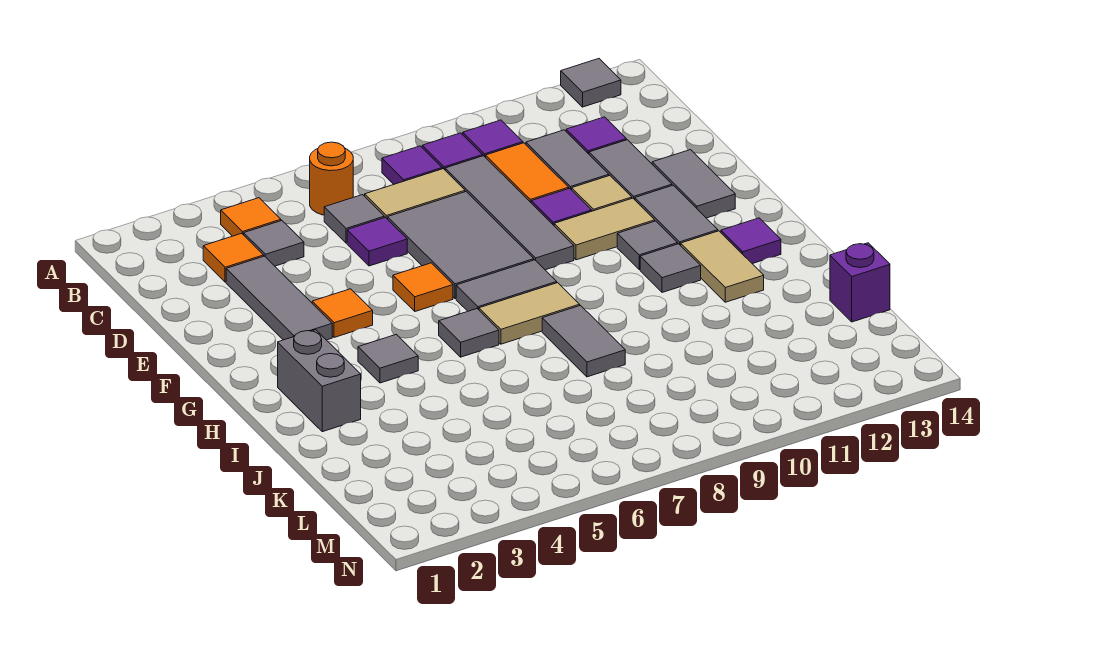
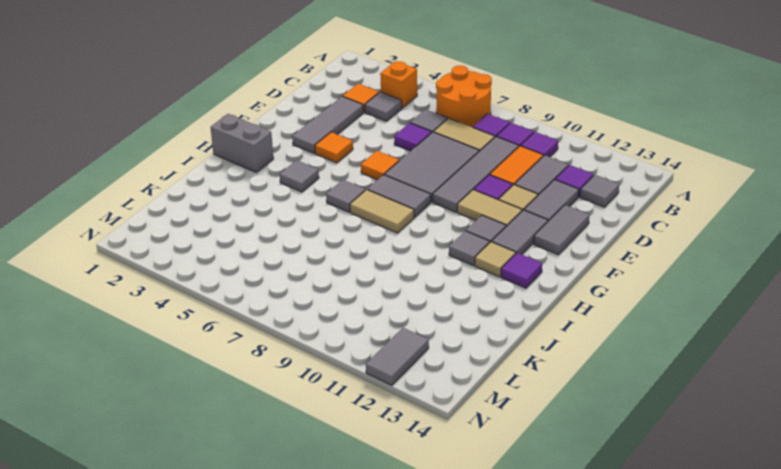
grey tile A13 level 1 -> grey tile C13 level 1
orange tile B4 level 1 -> orange brick B4 level 1
orange round brick B6 level 1 -> orange round brick A6:B7 level 1
grey brick H2:I2 level 1 -> grey brick H1:H2 level 1
tan tile H12:I12 level 1 -> tan tile H12 level 1
grey tile I8:J8 level 1 -> grey tile M12:N12 level 1
purple brick K14 level 1 -> none

